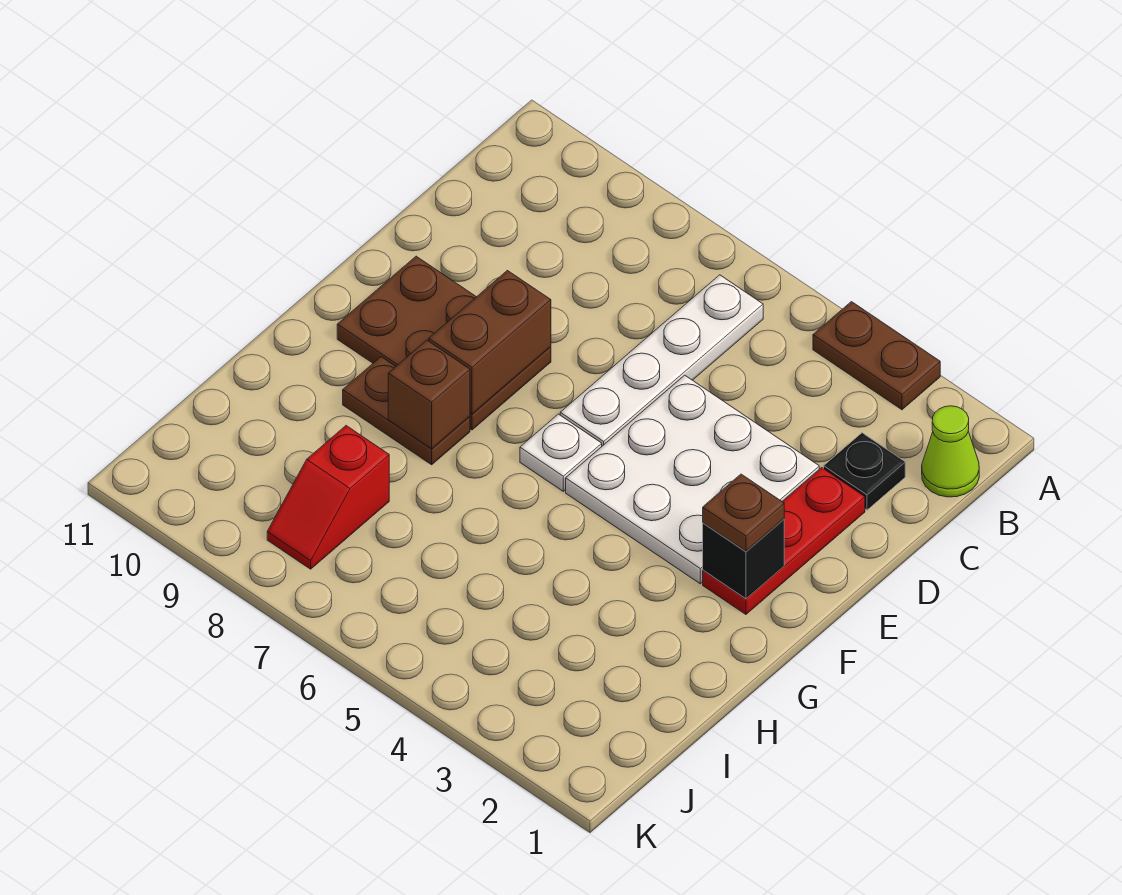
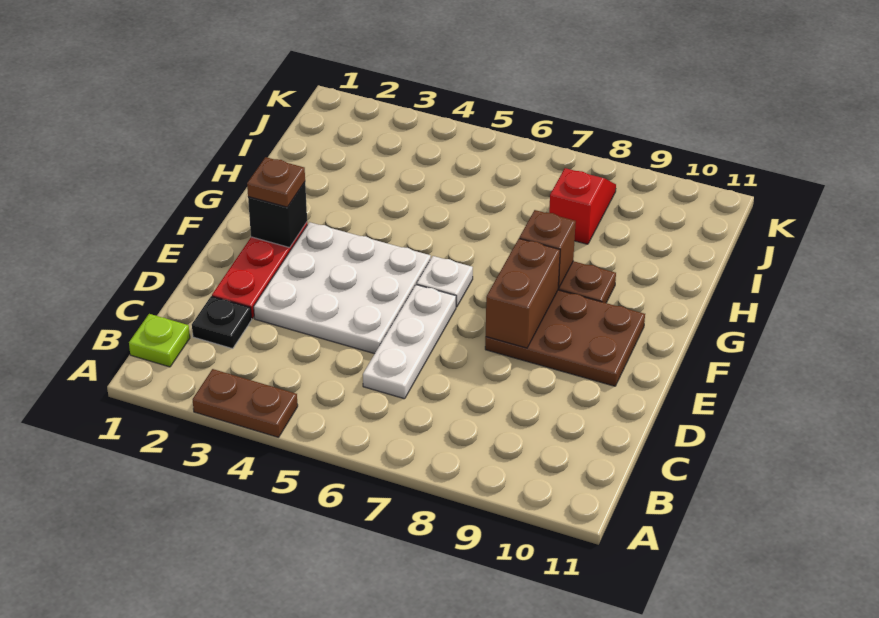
lime cone B1 level 1 -> lime plate B1 level 1
white plate B6:E6 level 1 -> white plate C6:E6 level 1

